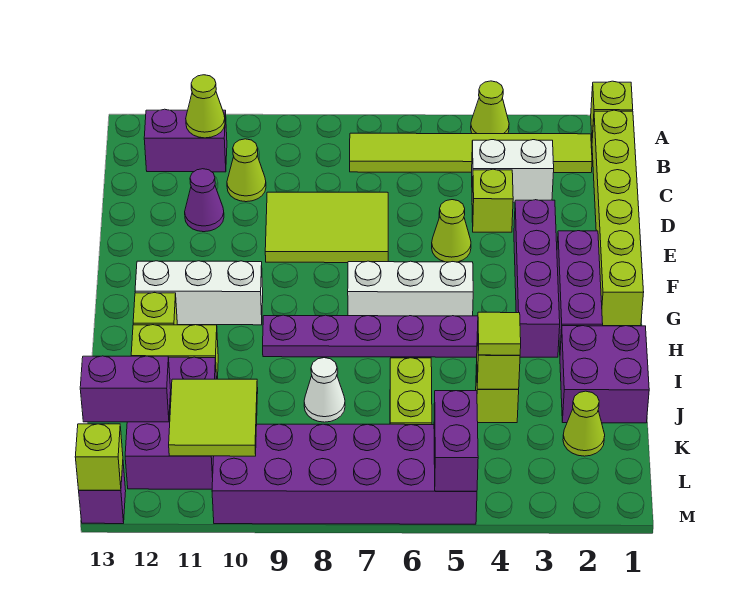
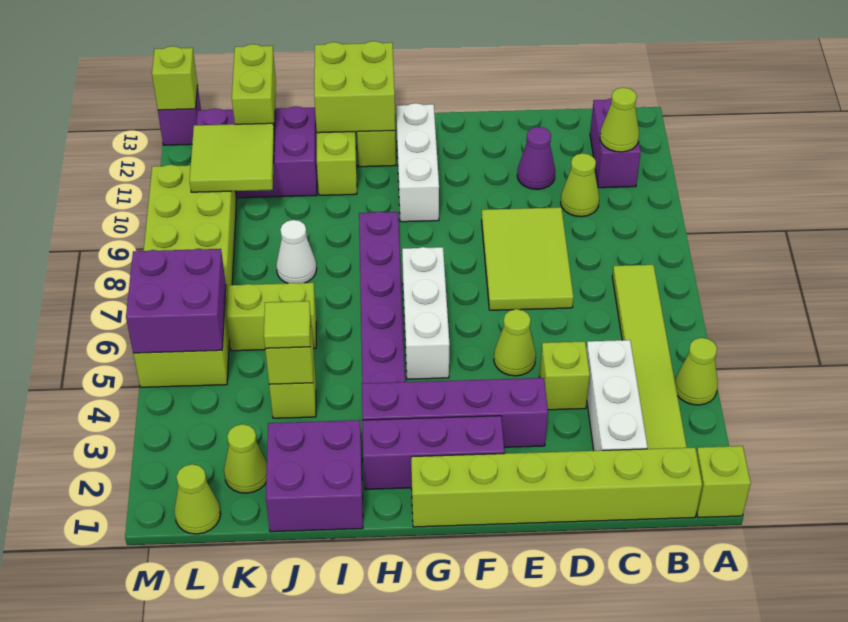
white brick C3:C4 level 1 -> white brick C2:C4 level 1
none -> lime brick H12:I13 level 2
purple brick K12:K13 level 2 -> lime brick K12:K13 level 2
none -> lime cone L1 level 1
purple brick L5:M10 level 1 -> lime brick L5:M10 level 1
purple brick L5:M5 level 2 -> purple brick L5:M6 level 2

